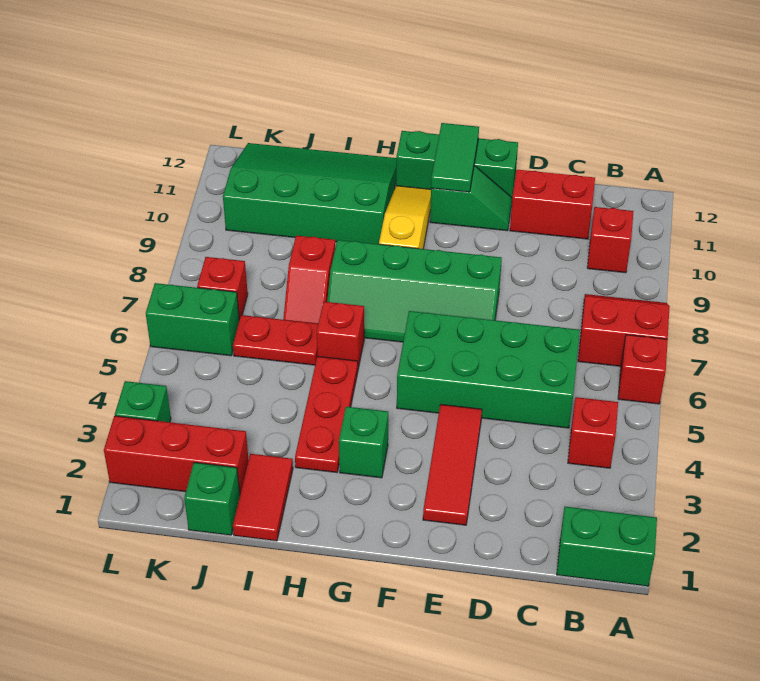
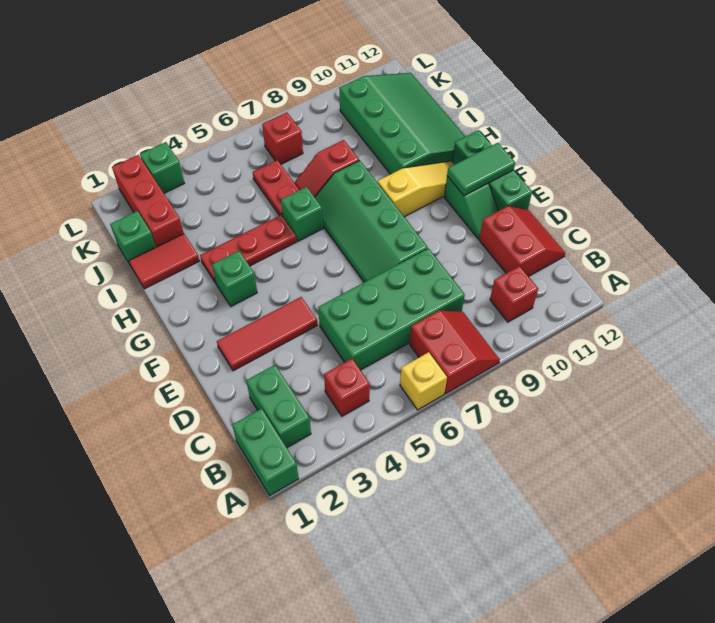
red brick A6 level 1 -> yellow brick A6 level 1
green brick C5:F6 level 1 -> green brick C5:D8 level 1
red brick H6 level 1 -> green brick H6 level 1
green brick K6:L6 level 1 -> green brick B2:C2 level 1

